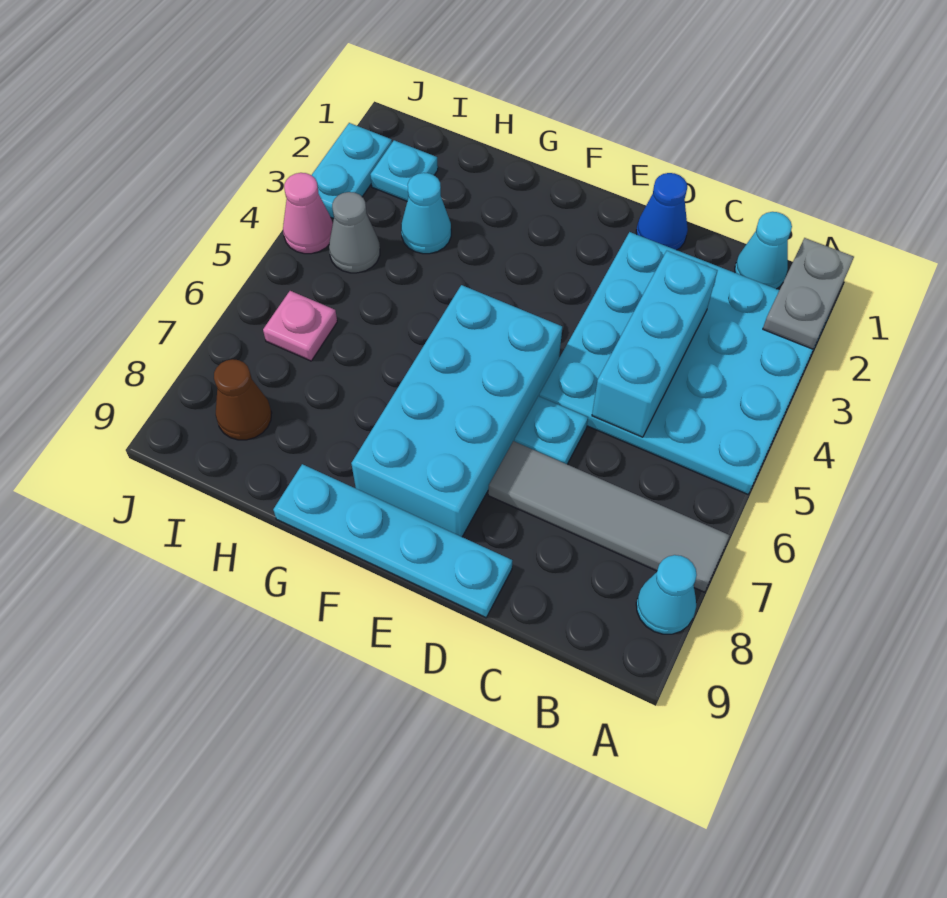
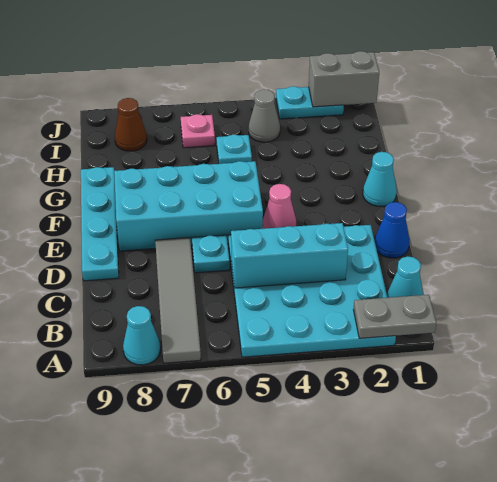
cyan cone H3 level 1 -> cyan cone F1 level 1
cyan plate I2 level 1 -> cyan plate H5 level 1
none -> grey brick J1:J2 level 2
pink cone J4 level 1 -> pink cone E4 level 1

